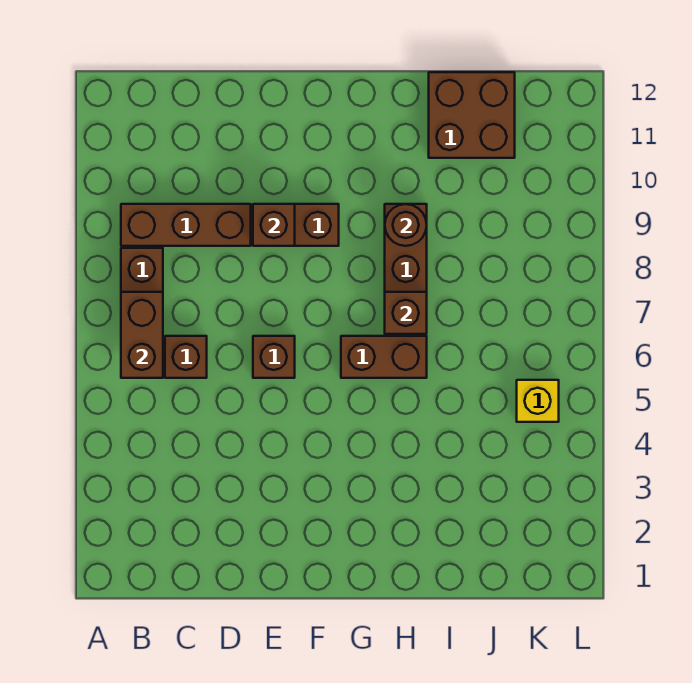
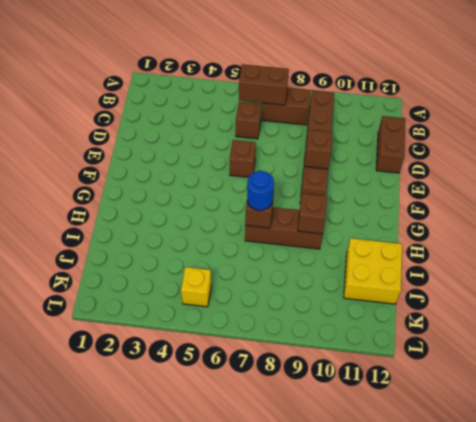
brown brick G6:H6 level 1 -> brown brick C12:D12 level 1
none -> blue round brick H7 level 3
brown round brick H9 level 2 -> brown brick H9 level 2
brown brick I11:J12 level 1 -> yellow brick I11:J12 level 1

